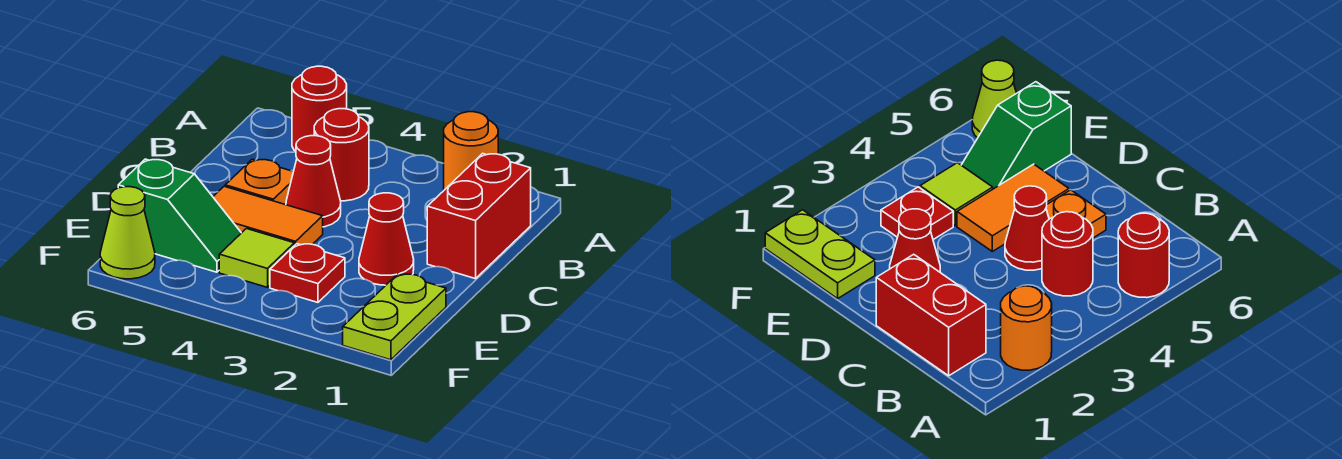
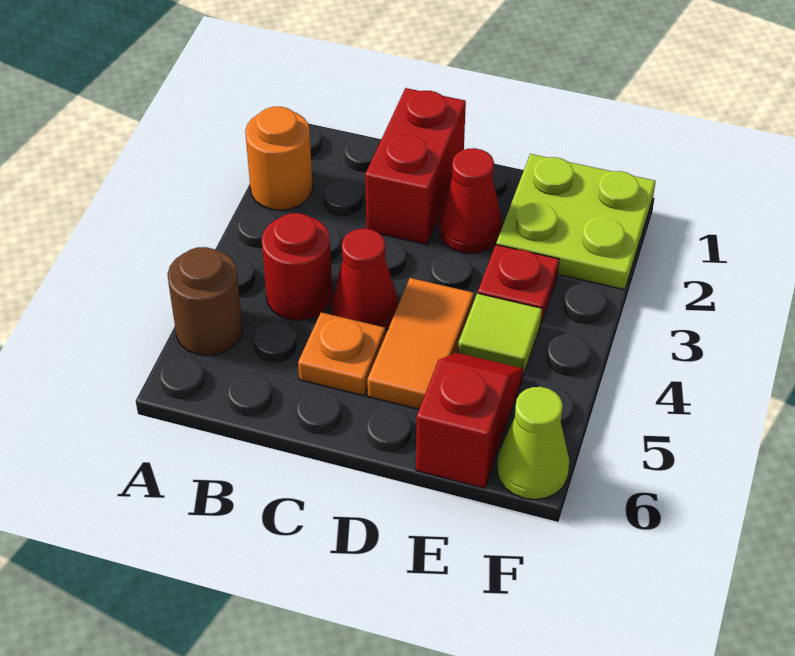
red round brick A5 level 1 -> brown round brick A5 level 1
red brick B1:C1 level 1 -> red brick C1:C2 level 1
lime plate E1:F1 level 1 -> lime plate E1:F2 level 1
green slope E5:E6 level 1 top 6 -> red slope E5:E6 level 1 top 6

